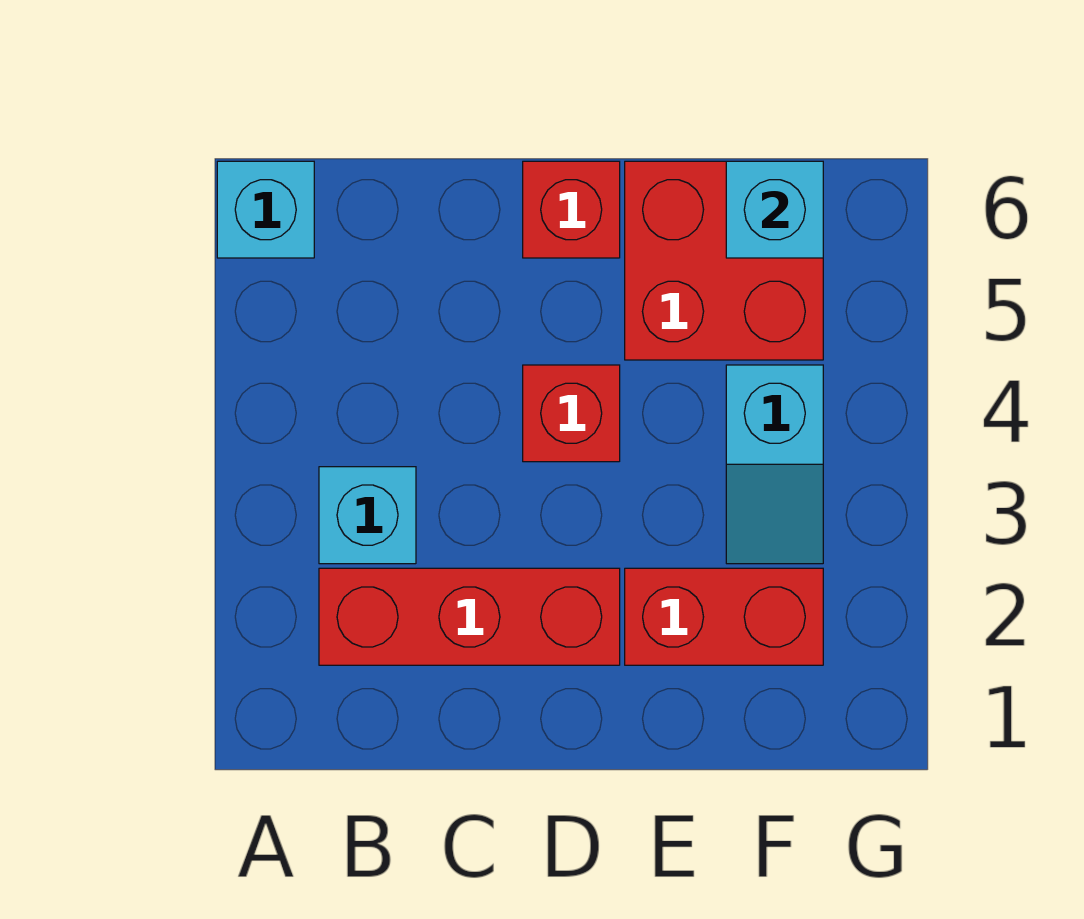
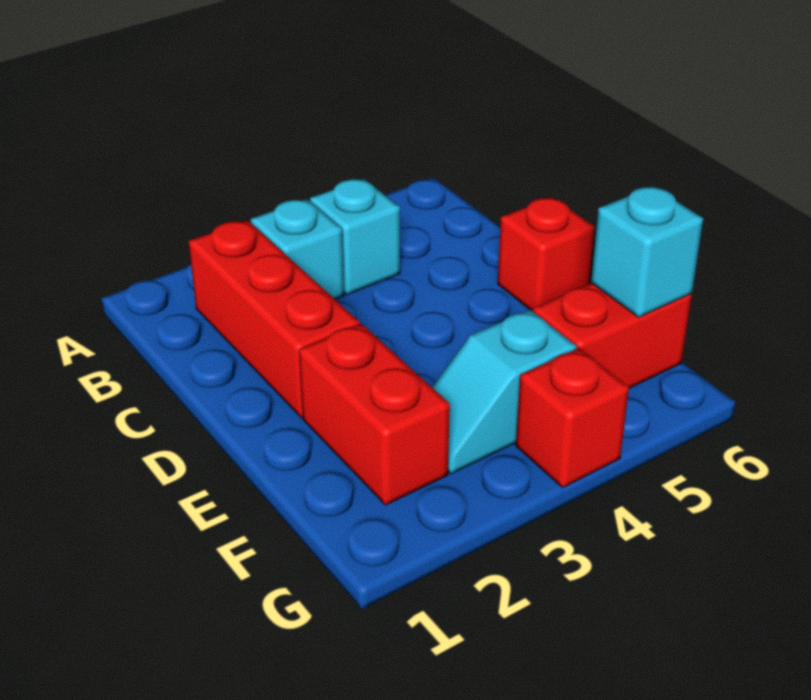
cyan brick A6 level 1 -> cyan brick B4 level 1
red brick D4 level 1 -> red brick G4 level 1
red brick E5:F6 level 1 -> red brick F5:F6 level 1

